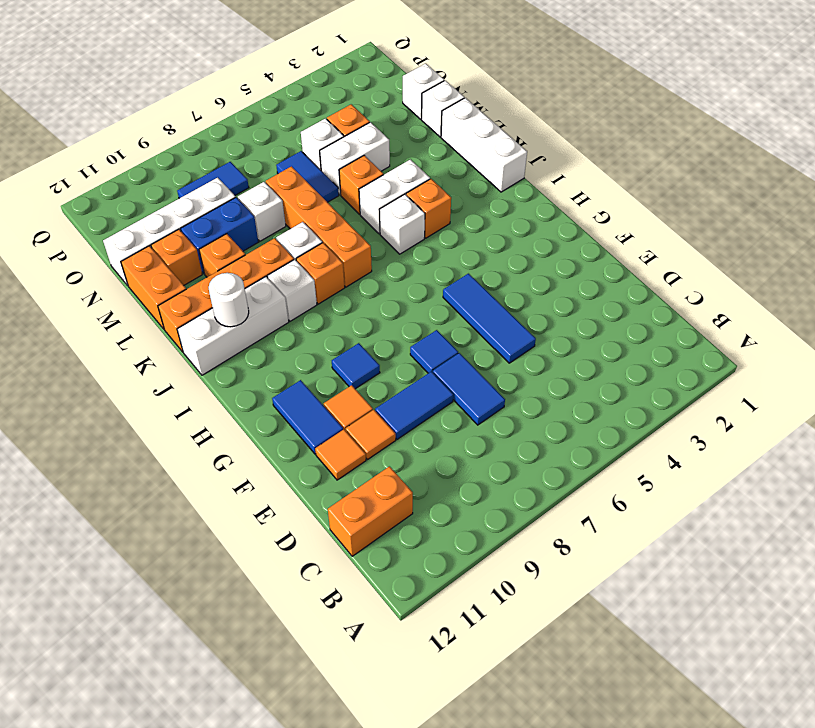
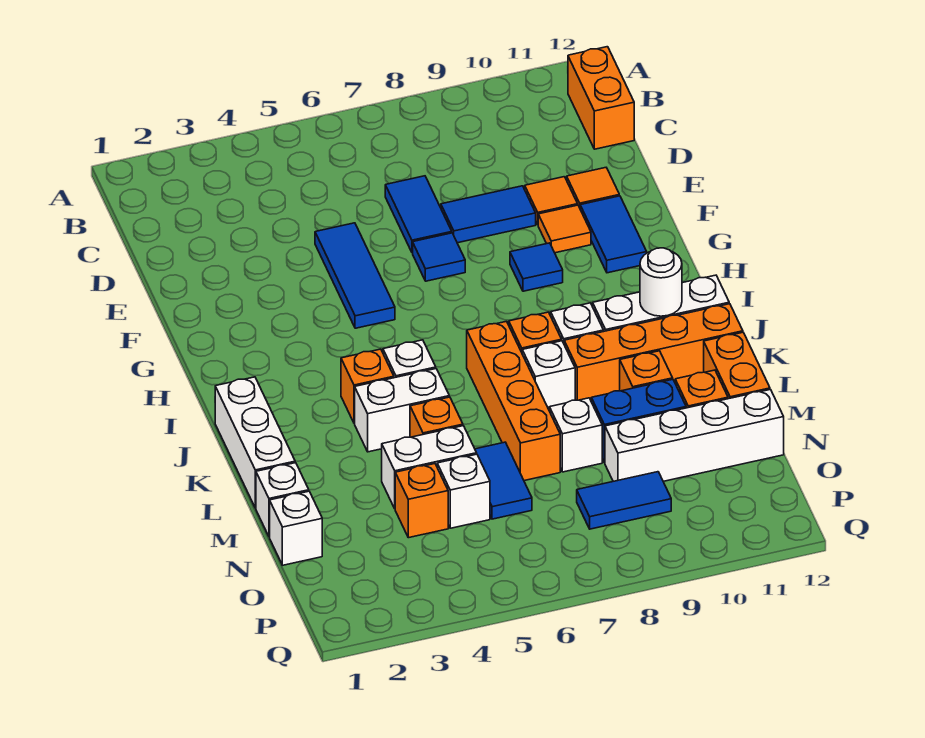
orange brick C11:C12 level 1 -> orange brick B12:C12 level 1

